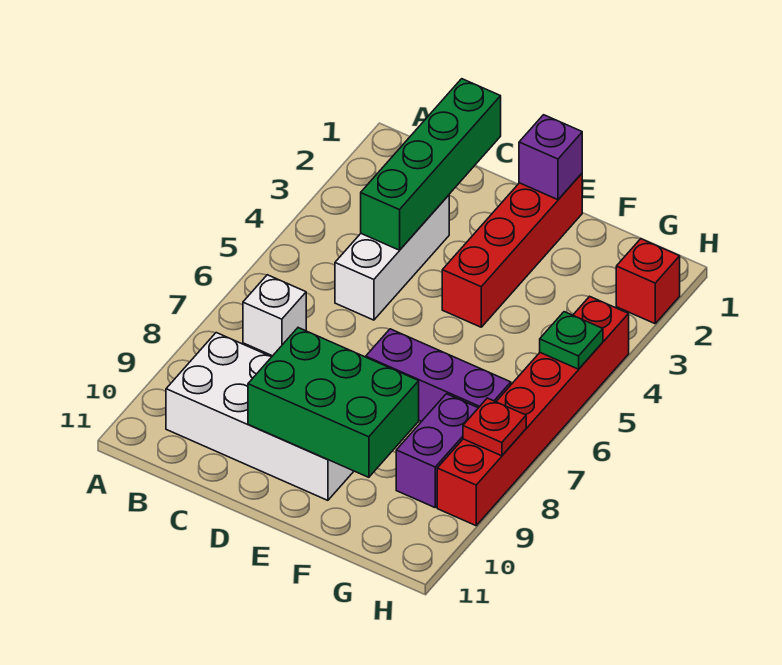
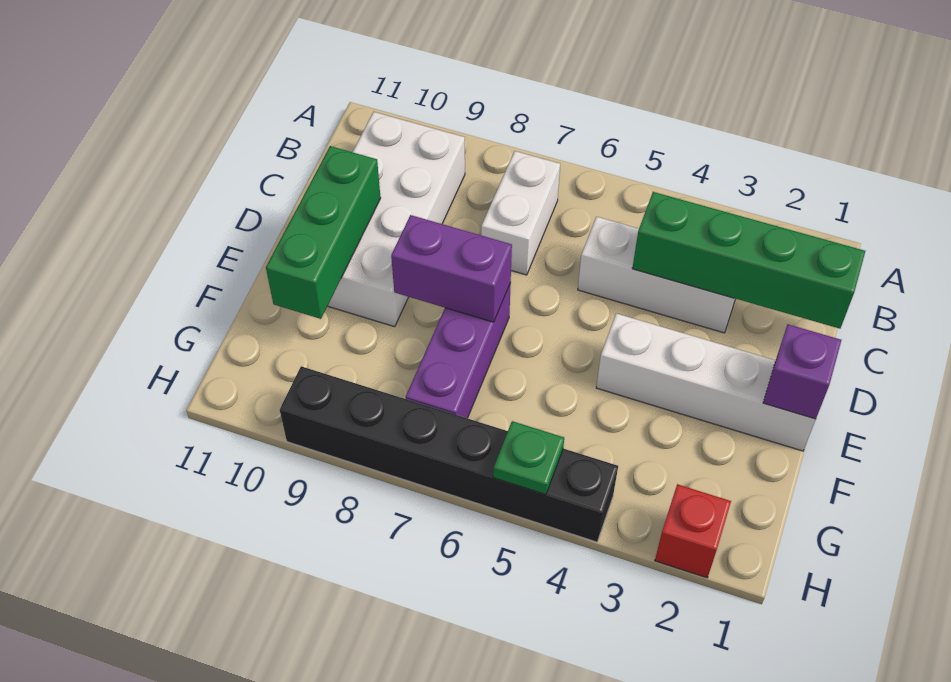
white brick B7 level 1 -> white brick B7:C7 level 1
green brick D9:F10 level 2 -> green brick D10:F10 level 2
red brick E1:E4 level 1 -> white brick E1:E4 level 1
purple brick G8:G9 level 1 -> purple brick E7:E8 level 2
red brick H4:H9 level 1 -> black brick H4:H9 level 1
red plate H8 level 2 -> none

